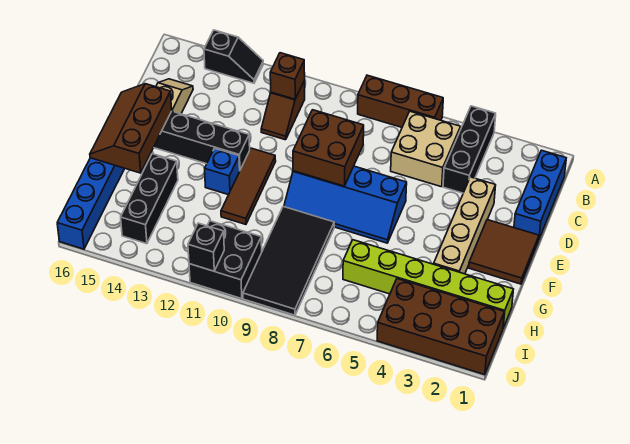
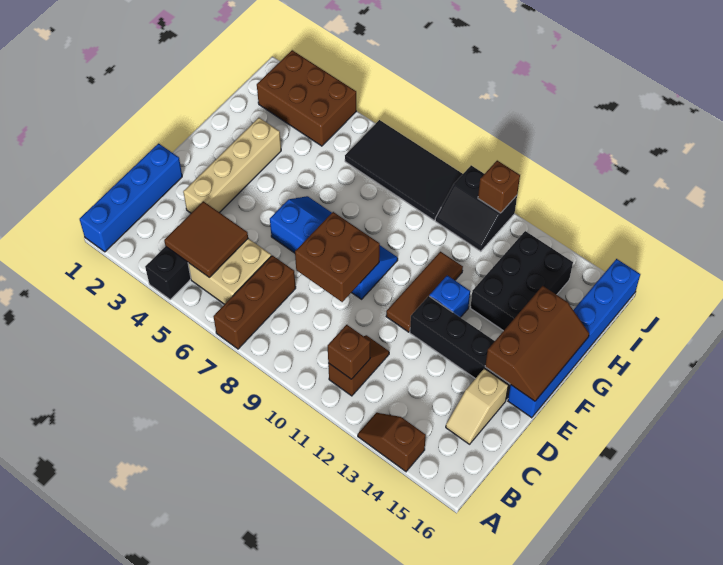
brown brick A6:A8 level 1 -> brown brick A7:C7 level 1
black slope A13:A14 level 1 top 14 -> brown slope A13:A14 level 1 top 14
blue brick B1:D1 level 1 -> blue brick A1:D1 level 1
brown tile E1:F2 level 1 -> brown tile B4:C5 level 2
black tile G8:J9 level 1 -> black tile I6:J9 level 1
black brick G14:I14 level 1 -> black brick G13:I14 level 1
lime brick H1:H6 level 1 -> none
brown brick I1:J4 level 1 -> brown brick I2:J4 level 1
black brick I10:J11 level 1 -> black slope I10:J11 level 1 top J
black brick J11 level 2 -> brown brick J11 level 2

